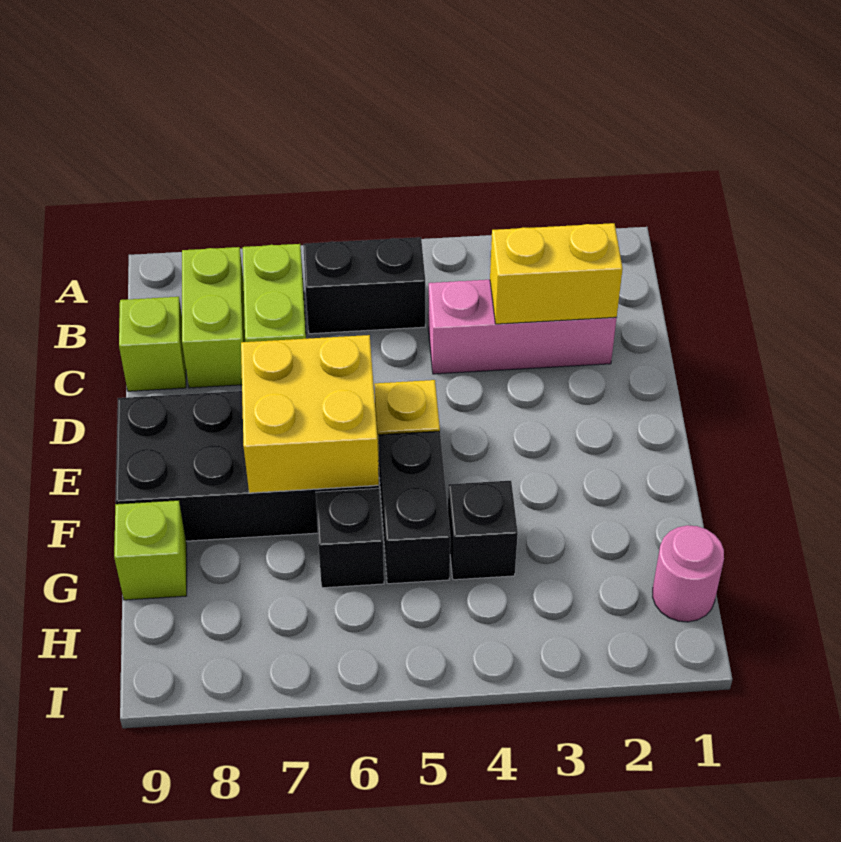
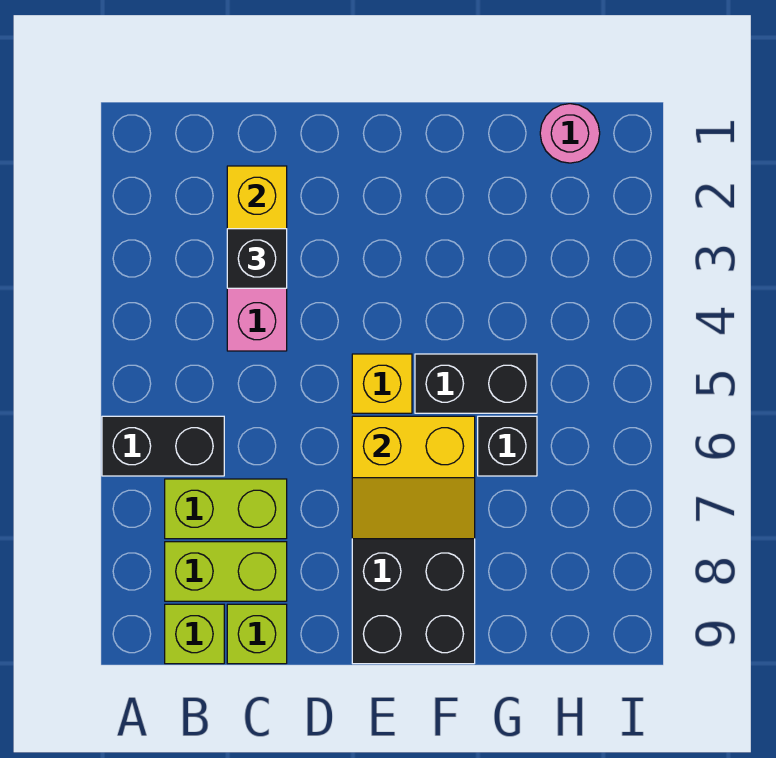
black brick B5:B6 level 1 -> black brick A6:B6 level 1
yellow brick E6:F7 level 2 -> yellow slope E6:F7 level 2 top 6
black brick G4 level 1 -> black brick C3 level 3
lime brick G9 level 1 -> lime brick B9 level 1

